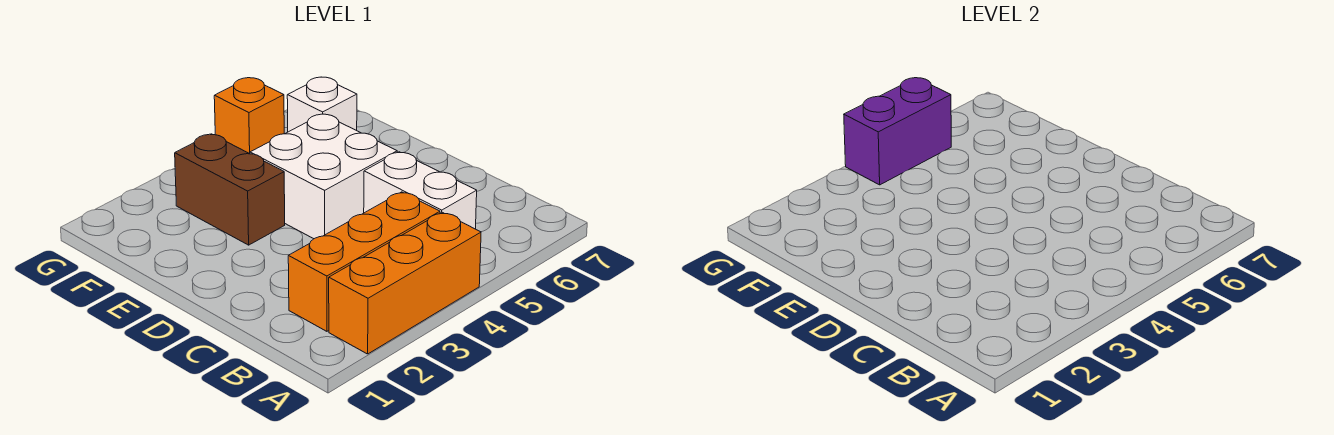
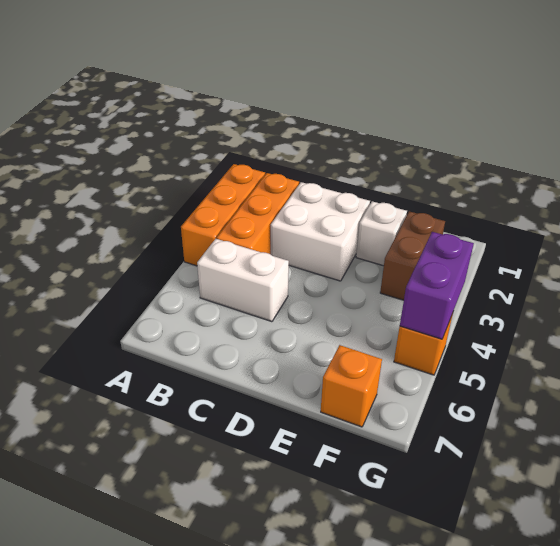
white brick D4:E5 level 1 -> white brick C2:D3 level 1
brown brick E3:F3 level 1 -> brown brick F2:F3 level 1
white brick F6 level 1 -> white brick E2 level 1
none -> orange brick F7 level 1

